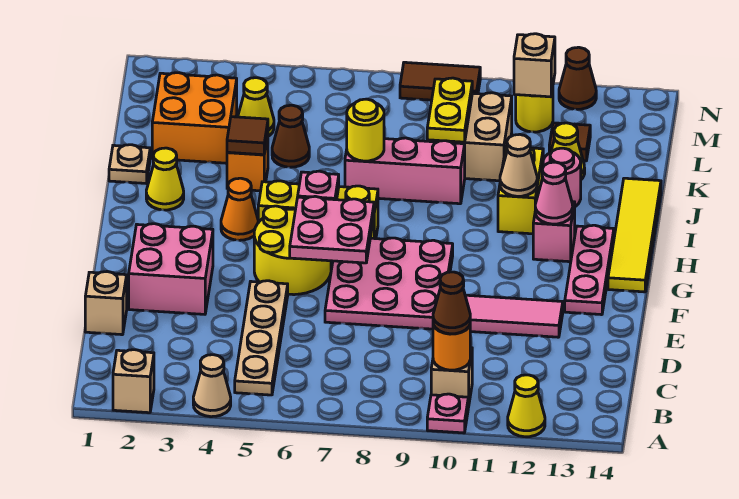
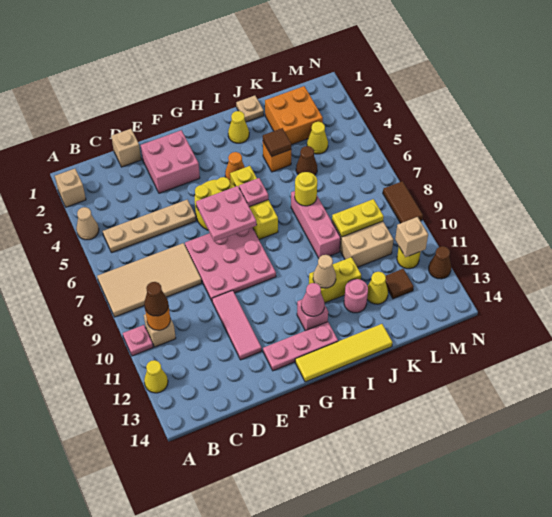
none -> tan tile A7:D8 level 1

